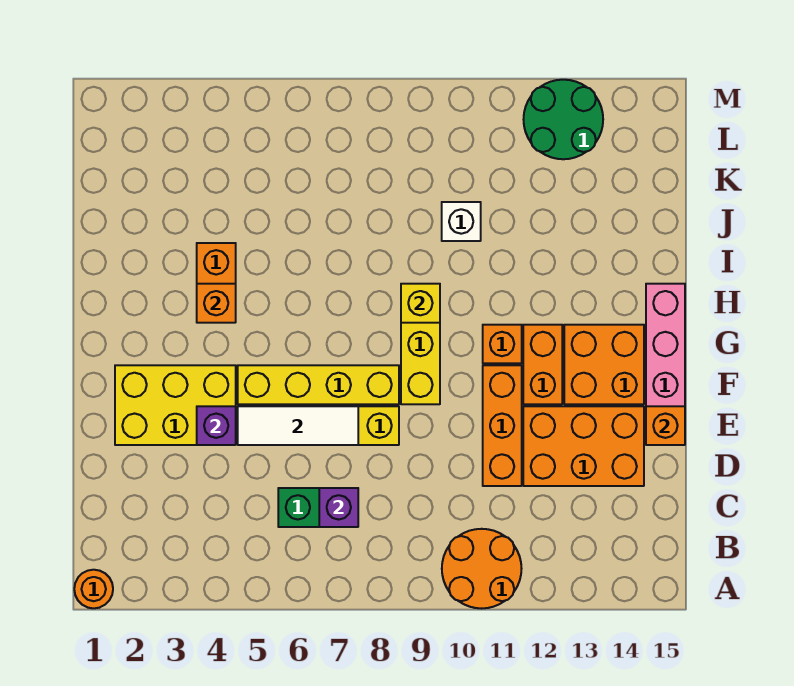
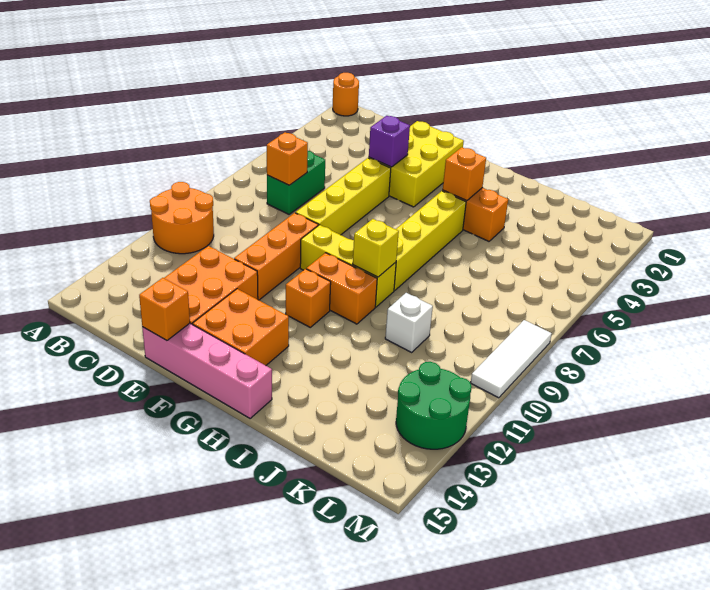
purple brick C7 level 2 -> orange brick C7 level 2
orange brick D11:F11 level 1 -> orange brick E9:E11 level 1
white tile E5:E7 level 2 -> white tile M8:M10 level 1
yellow brick F5:F8 level 1 -> yellow brick H5:H8 level 1
orange brick F12:G12 level 1 -> orange brick G10:H10 level 1

